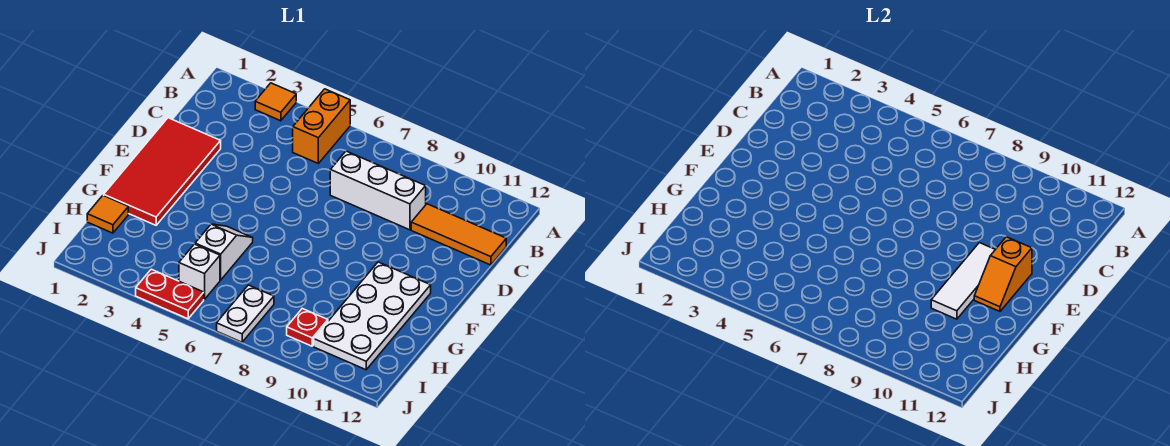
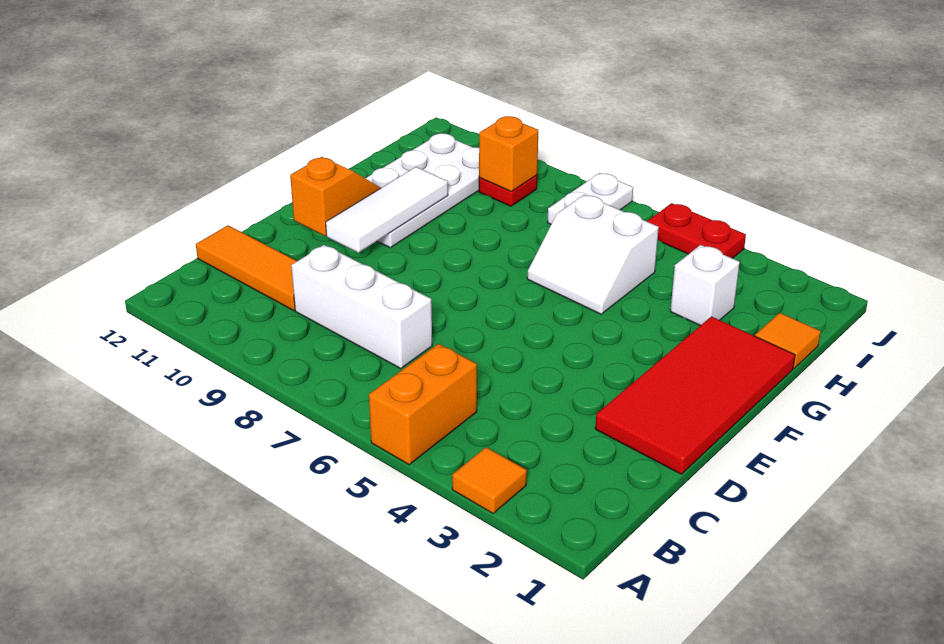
white slope G5:H5 level 1 top H -> white slope G5:H6 level 1 top H
white brick I5 level 1 -> white brick H3 level 1
none -> orange brick I9 level 2

